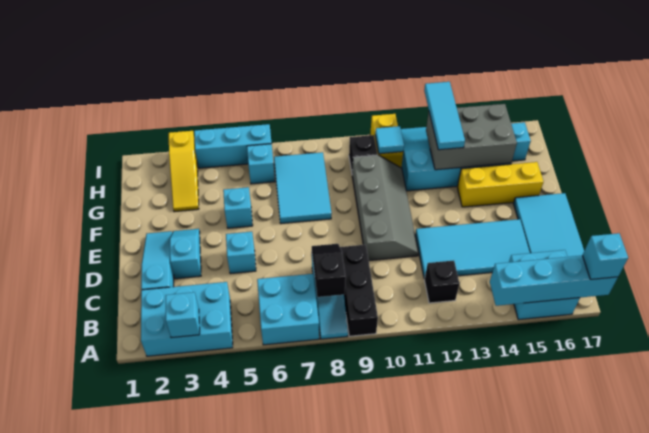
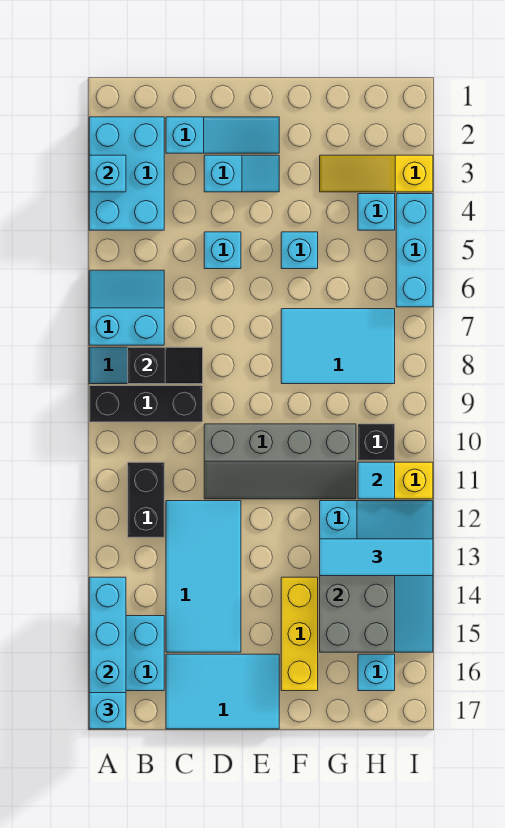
cyan brick A6:B7 level 1 -> cyan slope A6:B7 level 1 top 7
black brick B12 level 1 -> black brick B11:B12 level 1
cyan brick H6 level 1 -> cyan brick H4 level 1

